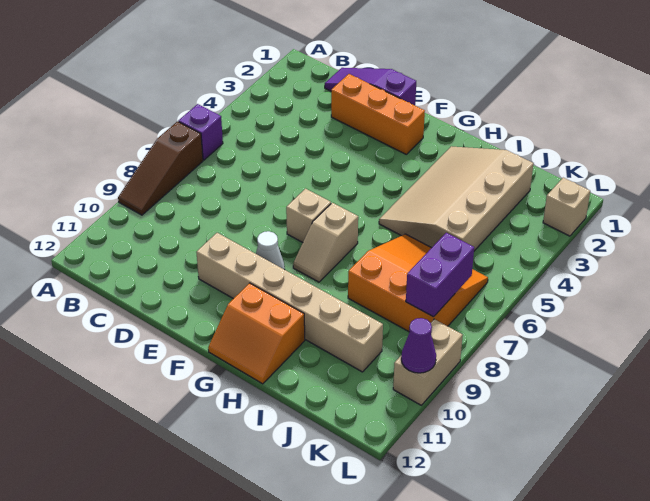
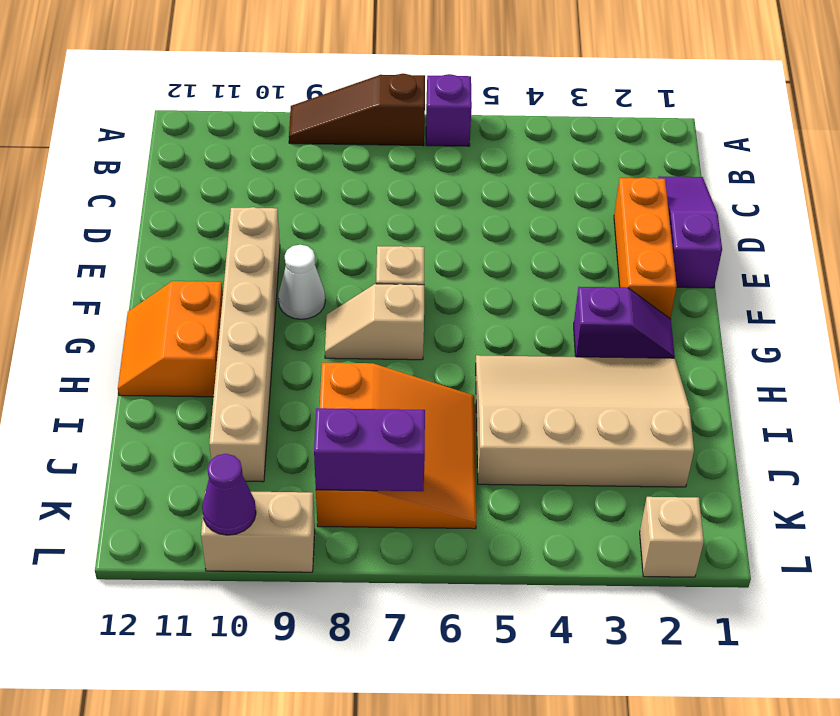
none -> purple slope G2:G3 level 1 top 3

